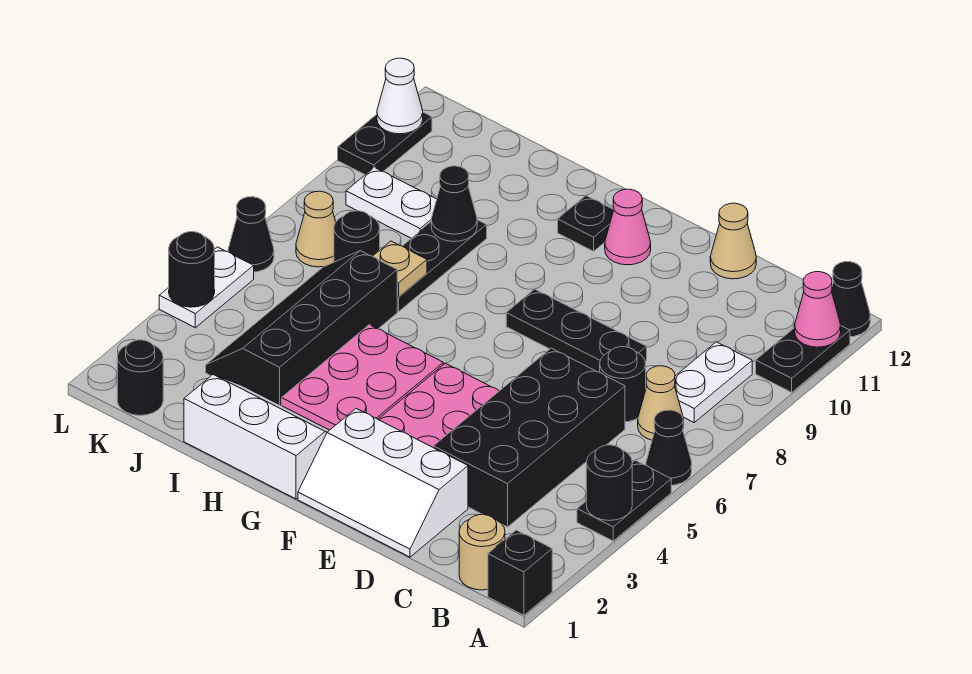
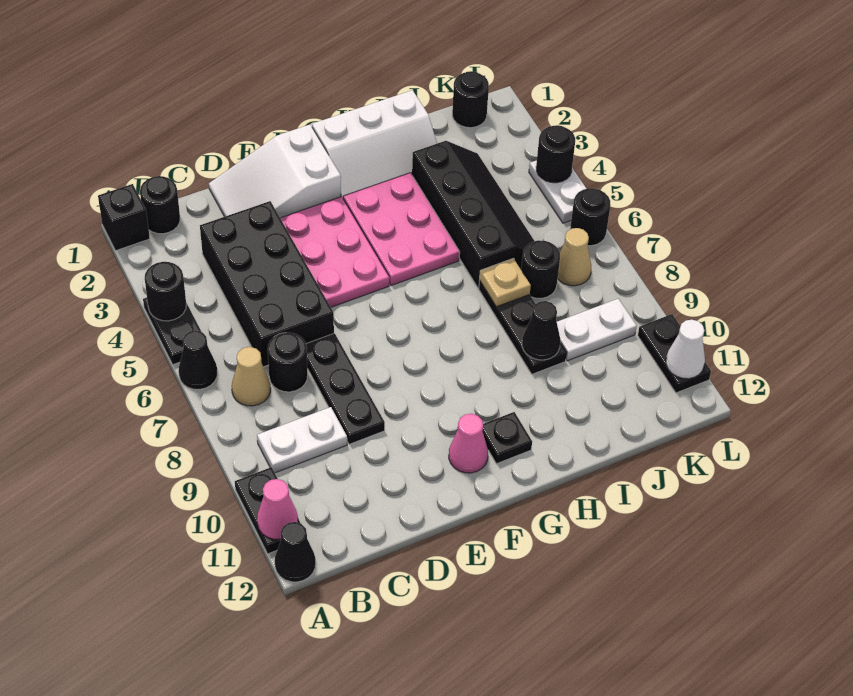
tan round brick B1 level 1 -> black round brick B1 level 1
white plate B8:B9 level 1 -> white plate B9:C9 level 1
white slope D1:F2 level 1 top 2 -> white slope D1:F2 level 1 top F
black plate D8:F8 level 1 -> black plate D7:D9 level 1
tan cone D12 level 1 -> none
black cone L6 level 1 -> black round brick L6 level 1

